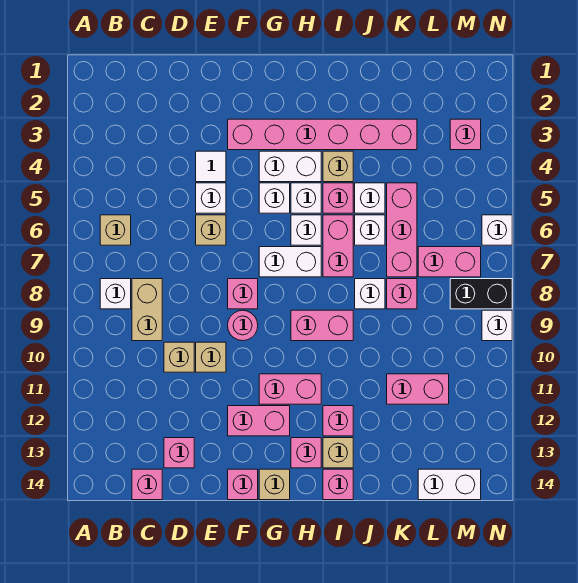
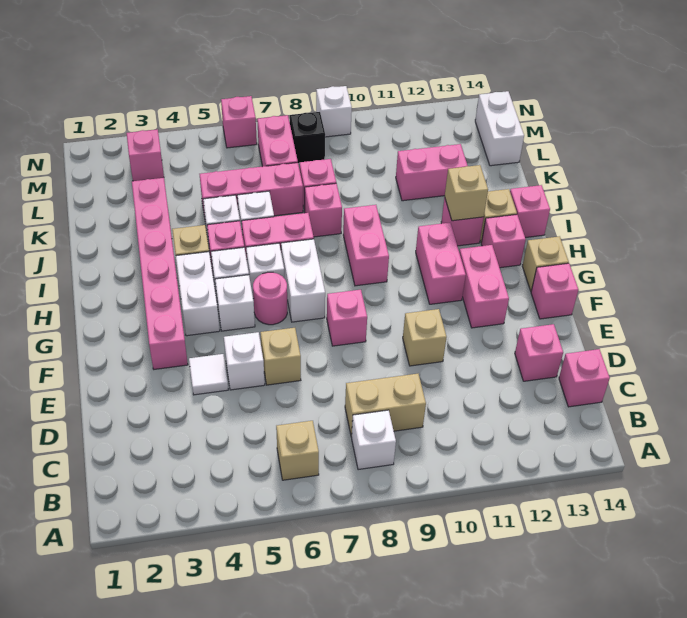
tan brick D10 level 1 -> tan brick I12 level 2
pink round brick F9 level 1 -> pink round brick G6 level 1
white brick J8 level 1 -> pink brick J8 level 1
pink brick K11:L11 level 1 -> pink brick K11:K12 level 1
black brick M8:N8 level 1 -> black brick M8 level 1
white brick N6 level 1 -> pink brick N6 level 1

